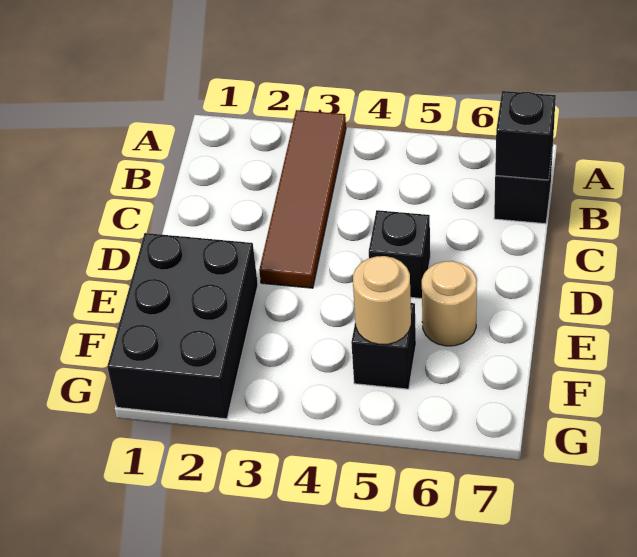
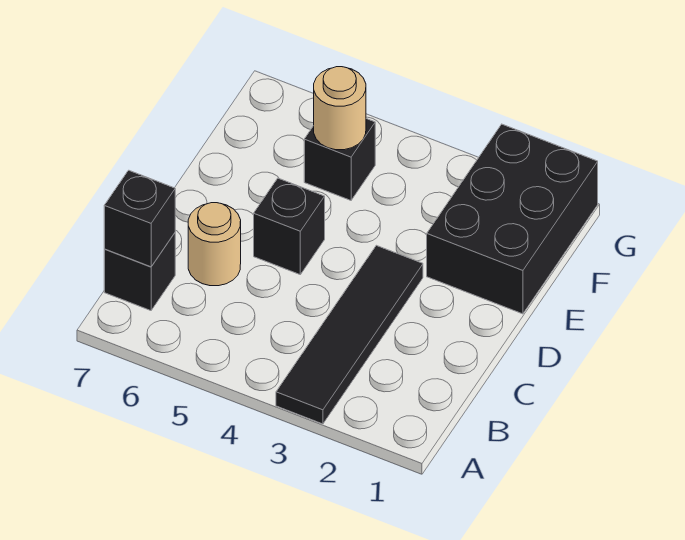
brown tile A3:D3 level 1 -> black tile A3:D3 level 1
tan round brick E6 level 1 -> tan round brick C6 level 1

